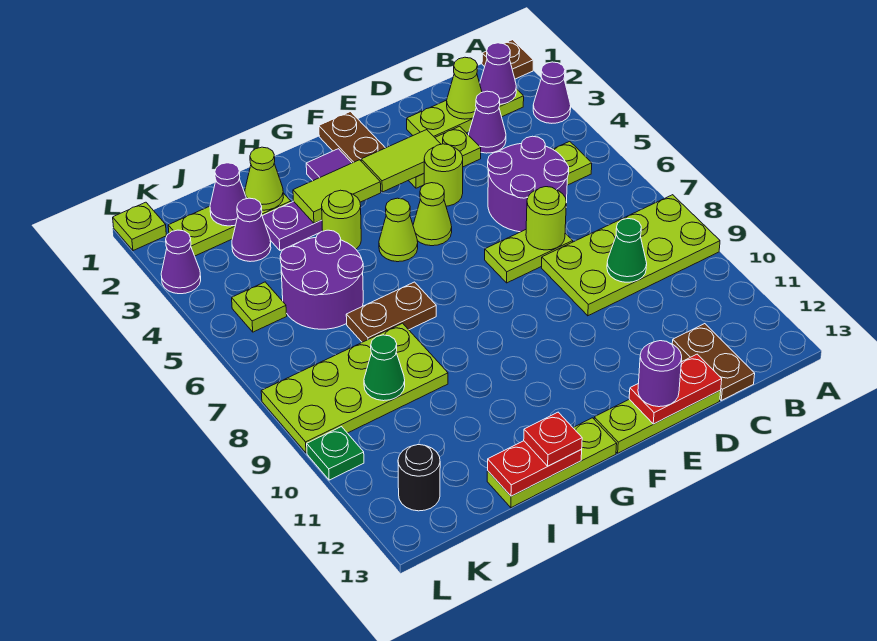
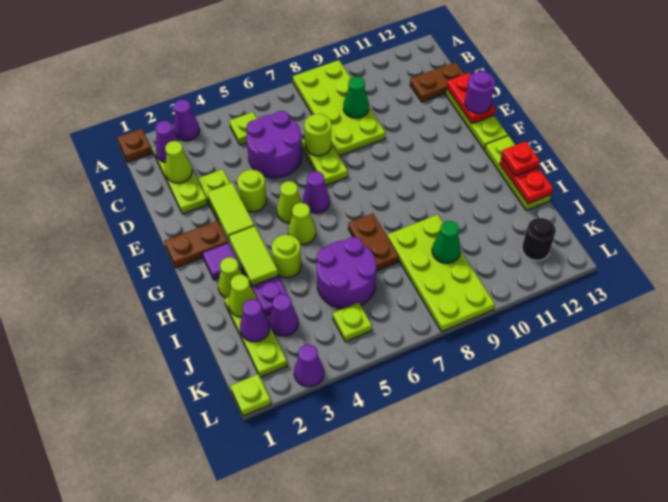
purple cone C3 level 1 -> purple cone F6 level 1
none -> lime cone H2 level 1
green plate L10 level 1 -> none

